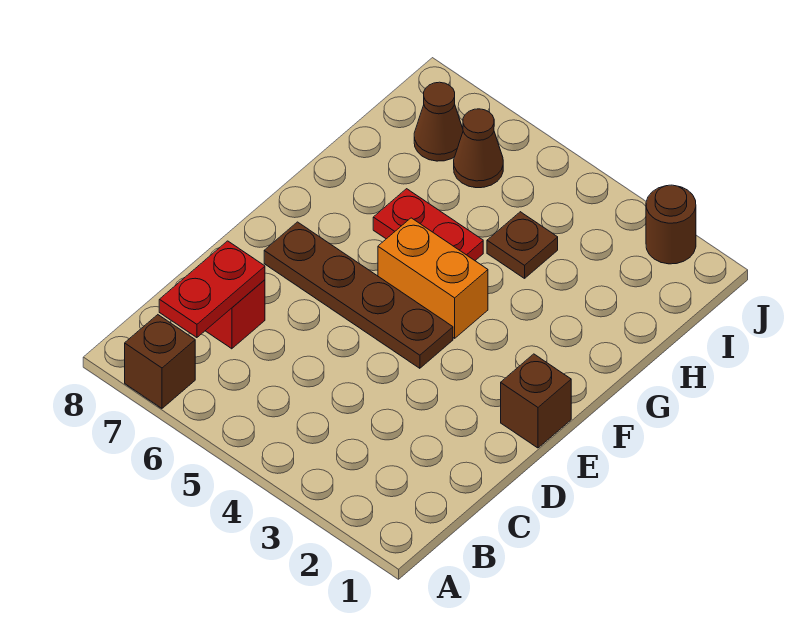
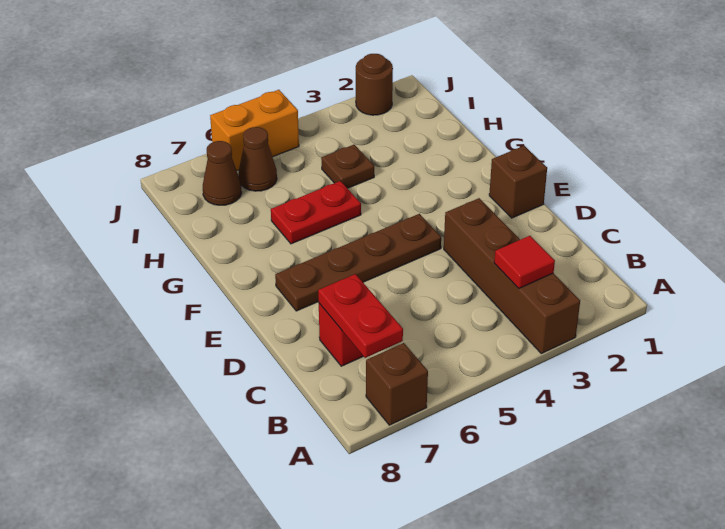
none -> brown brick A3:D3 level 1
none -> red tile B3 level 2
orange brick F4:F5 level 1 -> orange brick J5:J6 level 1

